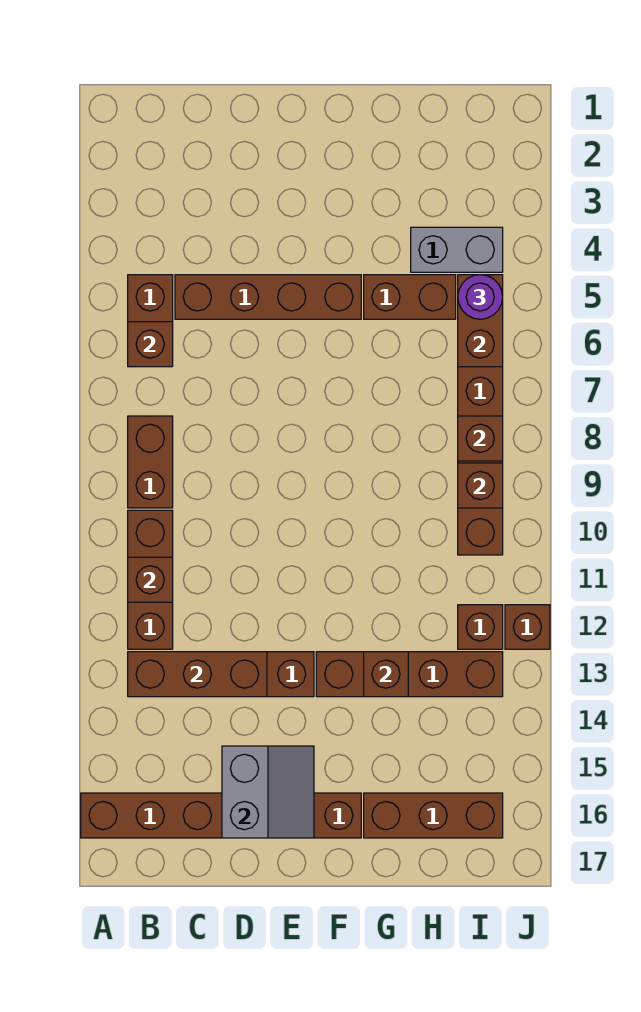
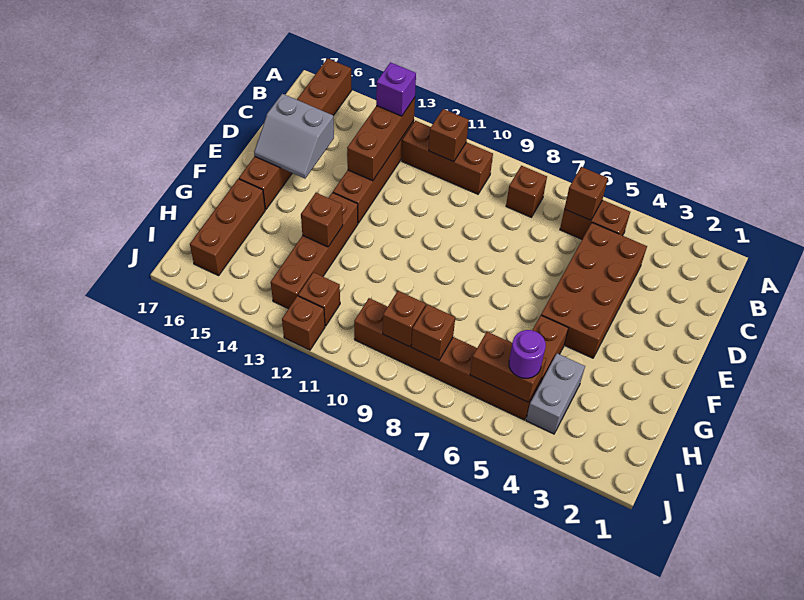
brown brick B8:B9 level 1 -> brown brick B8 level 1
none -> purple brick B13 level 3
brown brick C5:F5 level 1 -> brown brick C4:F5 level 1

